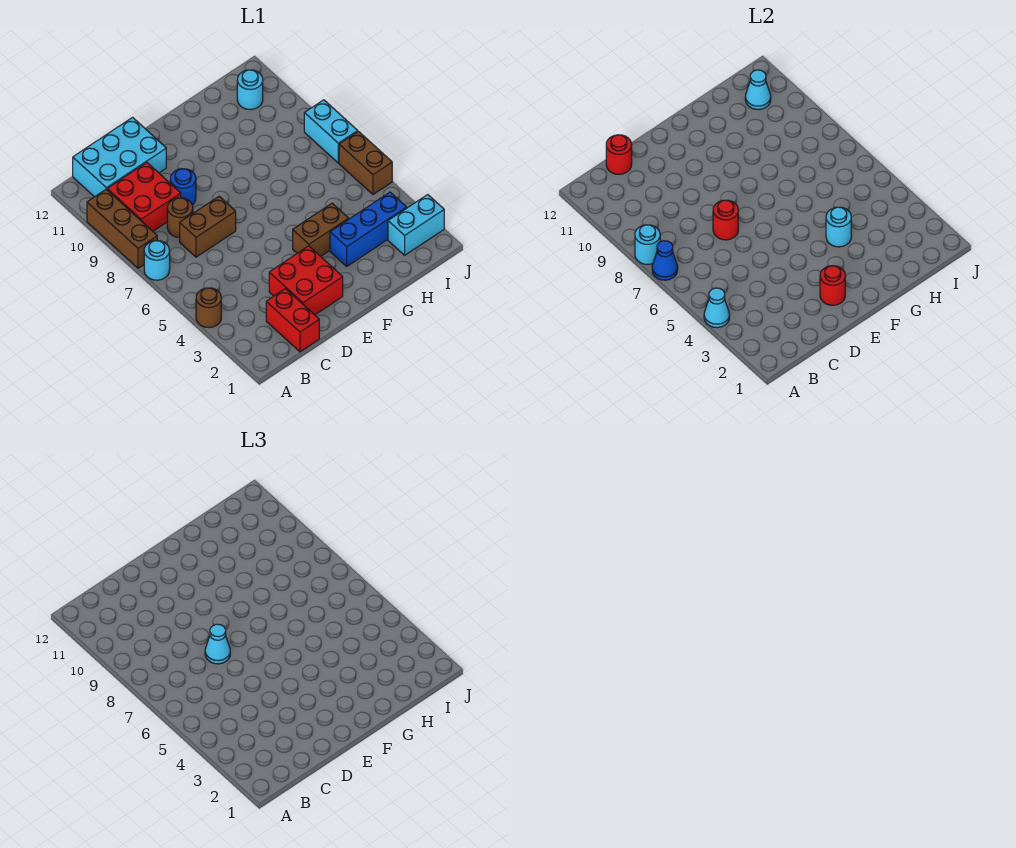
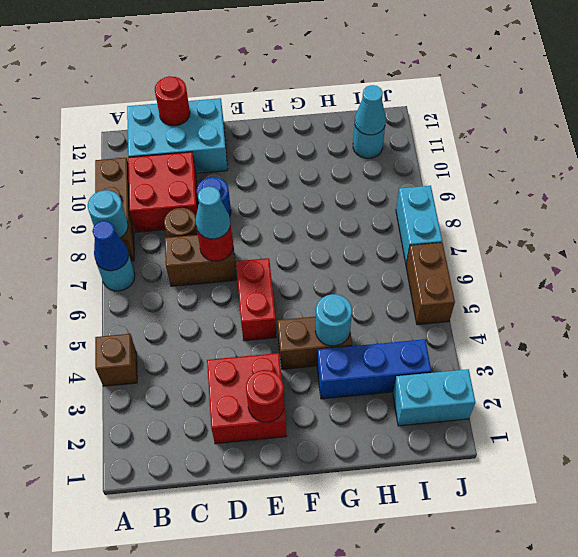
brown round brick A4 level 1 -> brown brick A4 level 1
cyan cone A4 level 2 -> none
red brick C1:C2 level 1 -> red brick E5:E6 level 1

